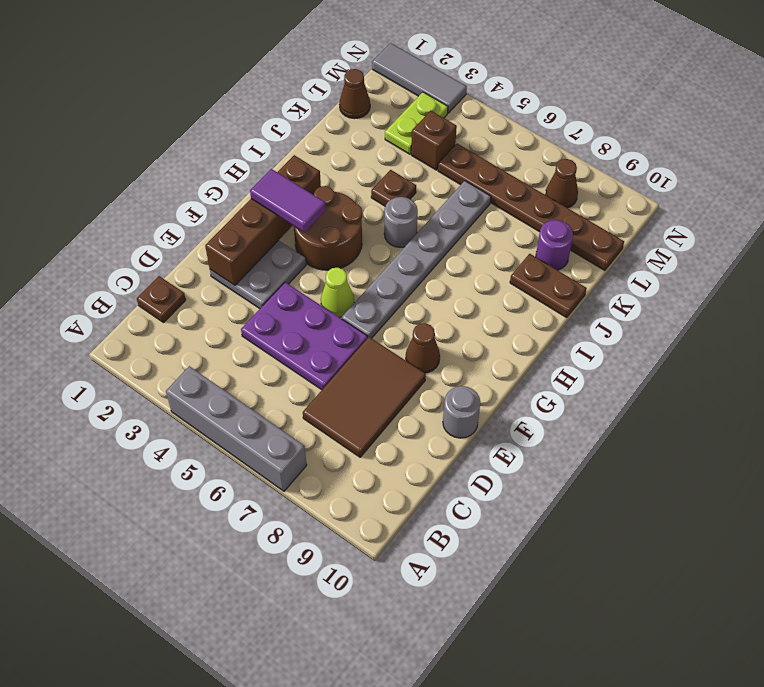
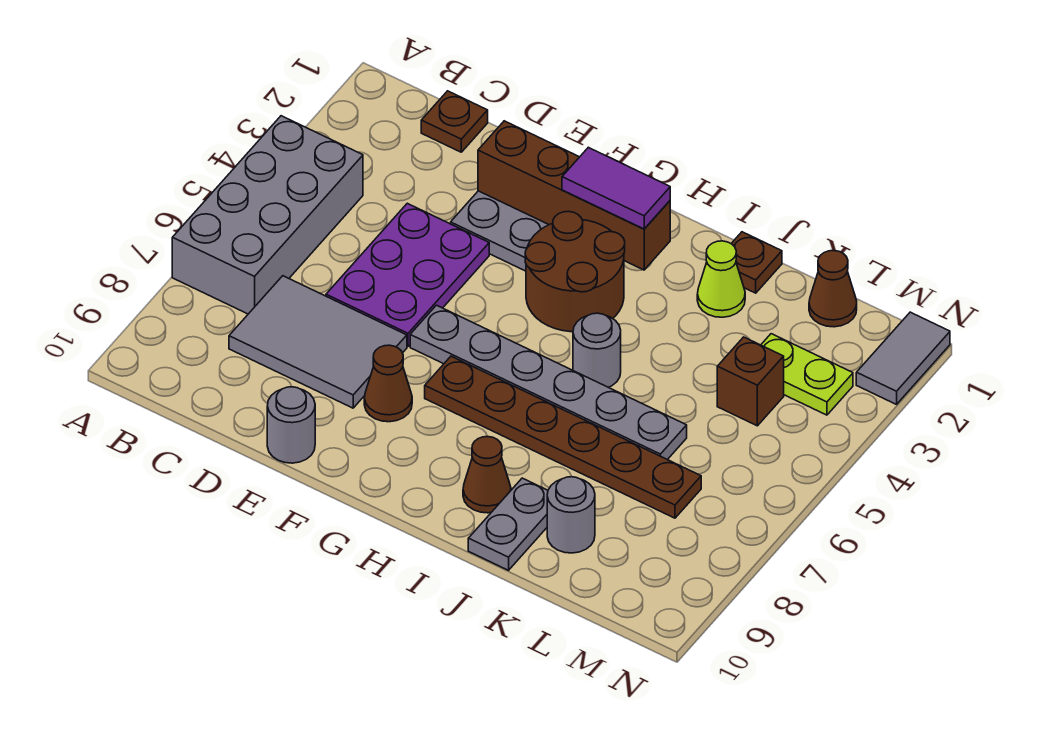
grey brick A4:A7 level 1 -> grey brick A4:B7 level 1
brown tile C7:E8 level 1 -> grey tile C7:E8 level 1
lime cone F5 level 1 -> lime cone J2 level 1
purple tile G2:G3 level 3 -> purple tile G2:H2 level 3
brown plate J4 level 1 -> brown plate J1 level 1
brown plate J9:J10 level 1 -> grey plate J9:J10 level 1
purple round brick K9 level 1 -> grey round brick K9 level 1
brown plate L5:L10 level 1 -> brown plate G7:L7 level 1
brown cone M8 level 1 -> brown cone I9 level 1
grey tile N1:N3 level 1 -> grey tile N1:N2 level 1

